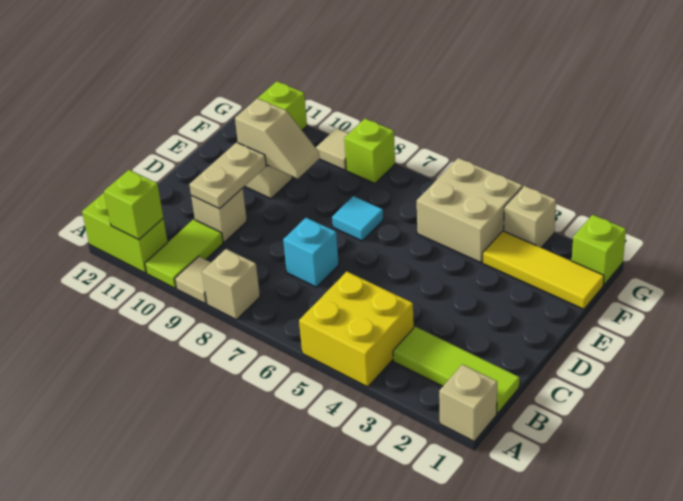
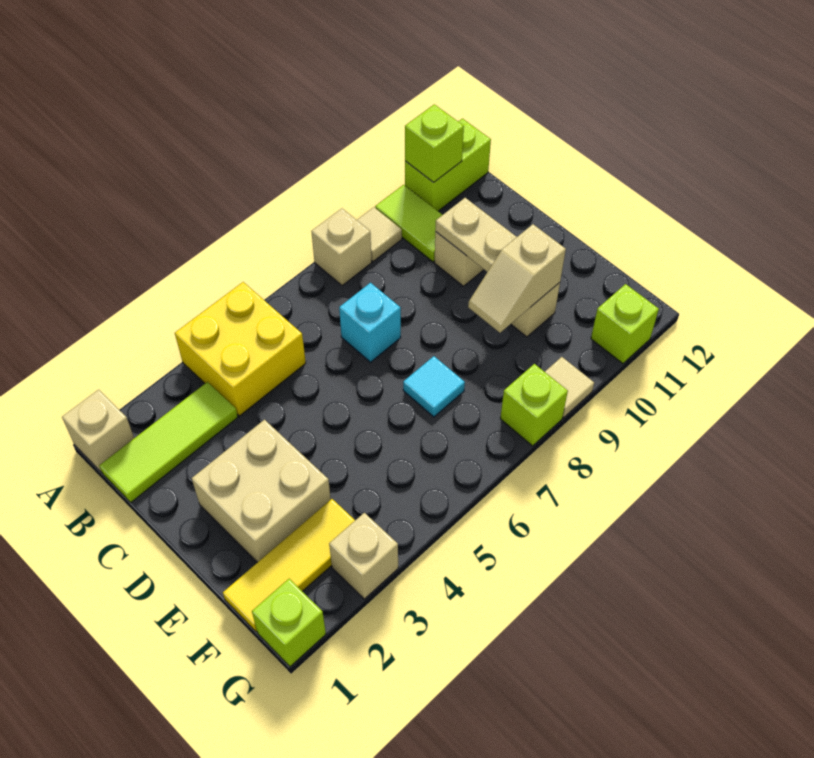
tan brick F4:G5 level 1 -> tan brick D2:E3 level 1

